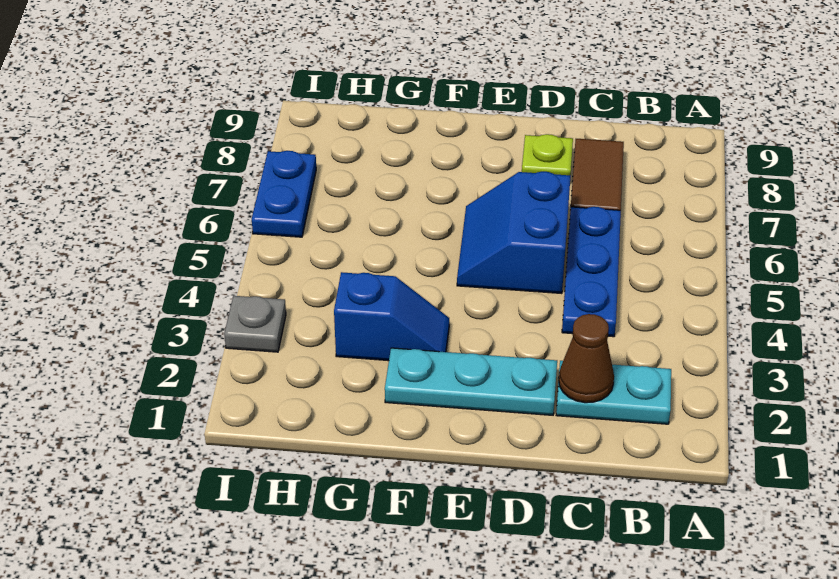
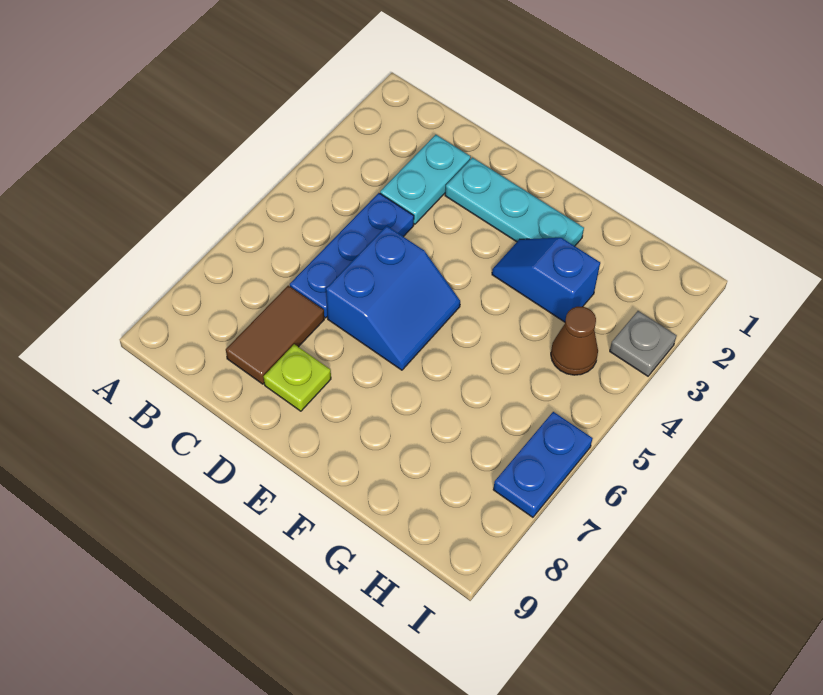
cyan plate B2:C2 level 1 -> cyan plate C2:C3 level 1
brown cone C2 level 2 -> brown cone H4 level 1

